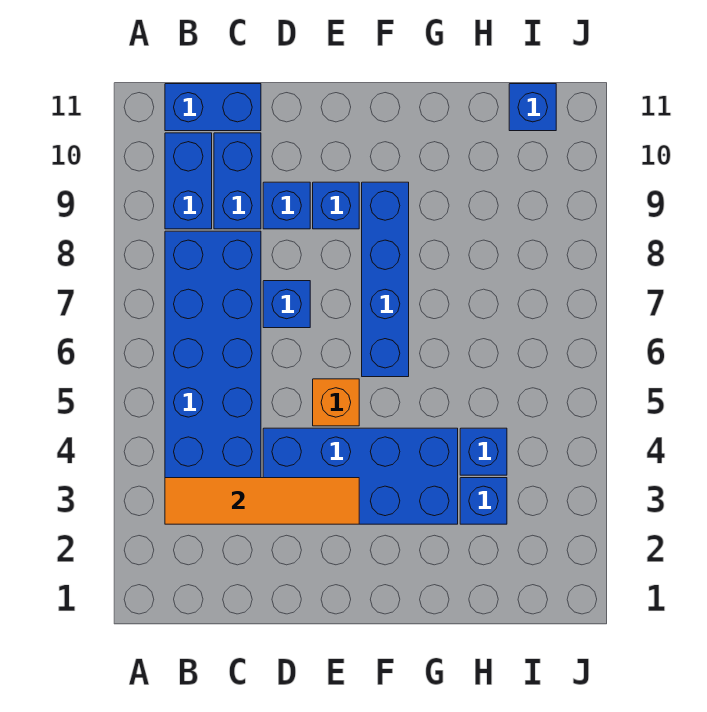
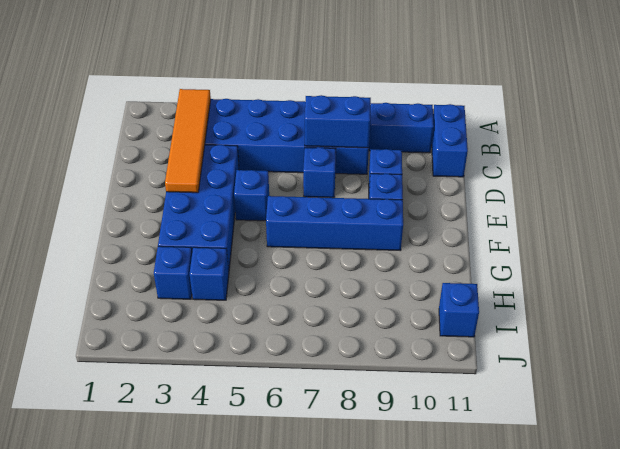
blue brick C9:C10 level 1 -> blue brick C7:C8 level 2
orange brick E5 level 1 -> blue brick E5 level 1

